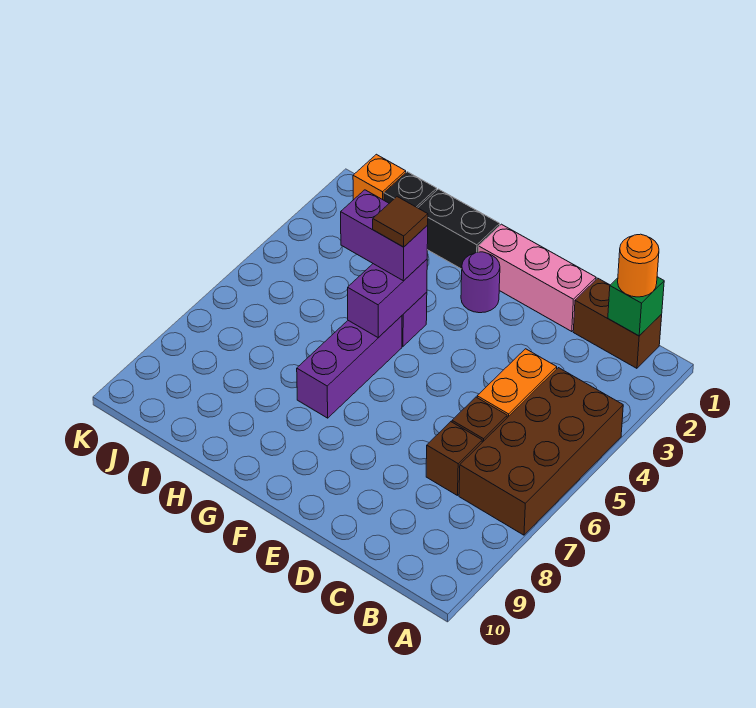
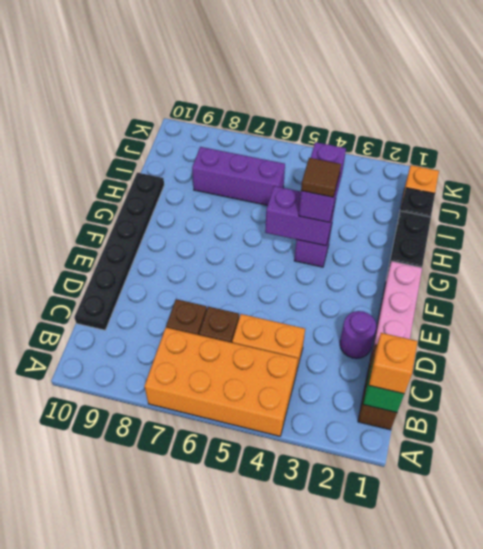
brown brick A4:B7 level 1 -> orange brick A4:B7 level 1
orange round brick B1 level 3 -> orange brick B1 level 3
none -> black plate C10:H10 level 1
purple round brick F2 level 1 -> purple round brick D2 level 1
purple brick G5:G7 level 1 -> purple brick I6:I8 level 1

